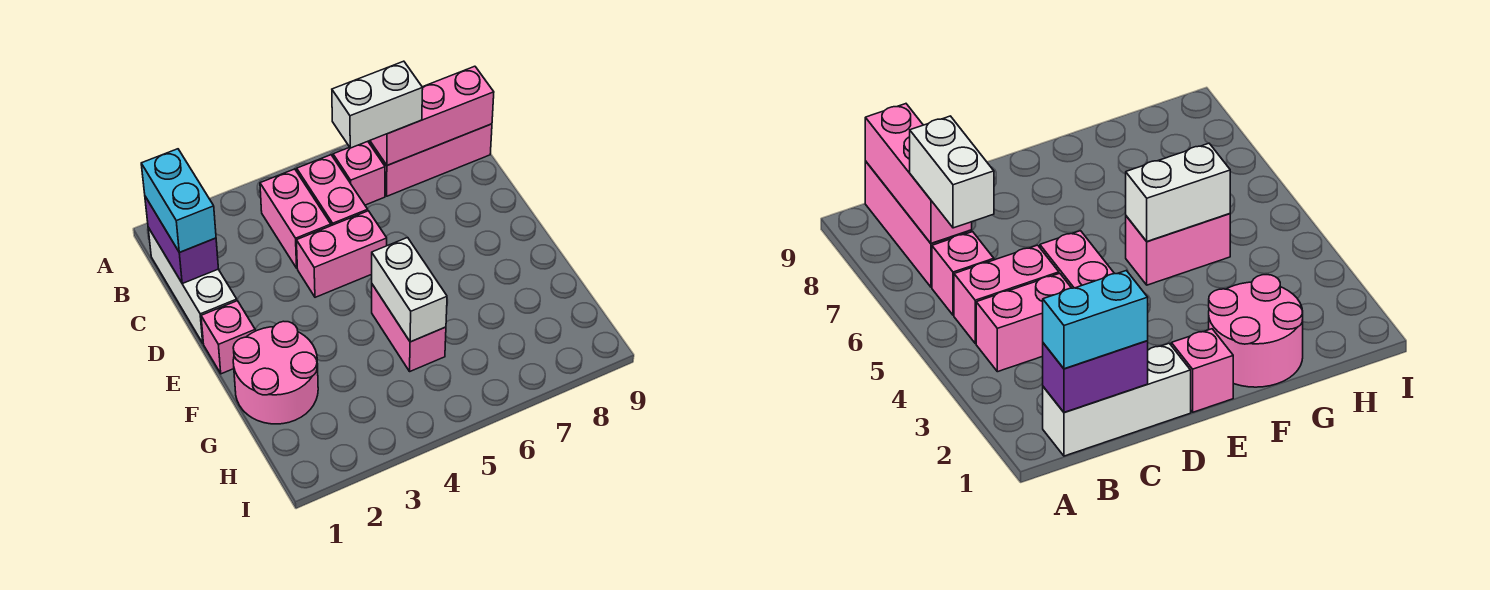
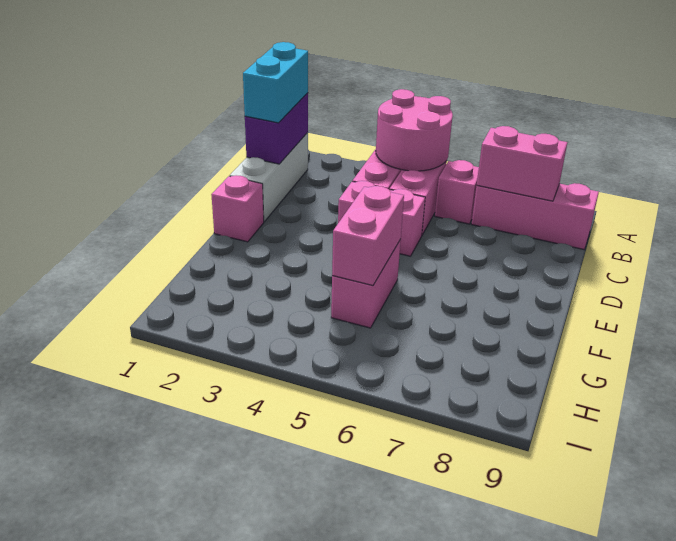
white brick B6:B7 level 3 -> none
pink brick B7:B9 level 2 -> pink brick B7:B8 level 2
pink round brick F1:G2 level 1 -> pink round brick A4:B5 level 2
white brick F5:G5 level 2 -> pink brick F5:G5 level 2

